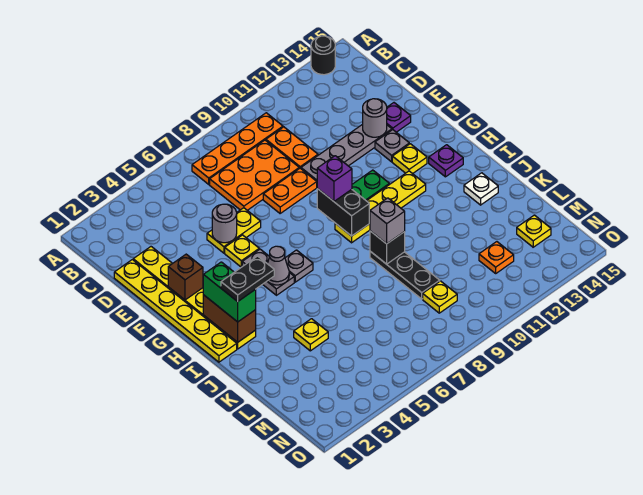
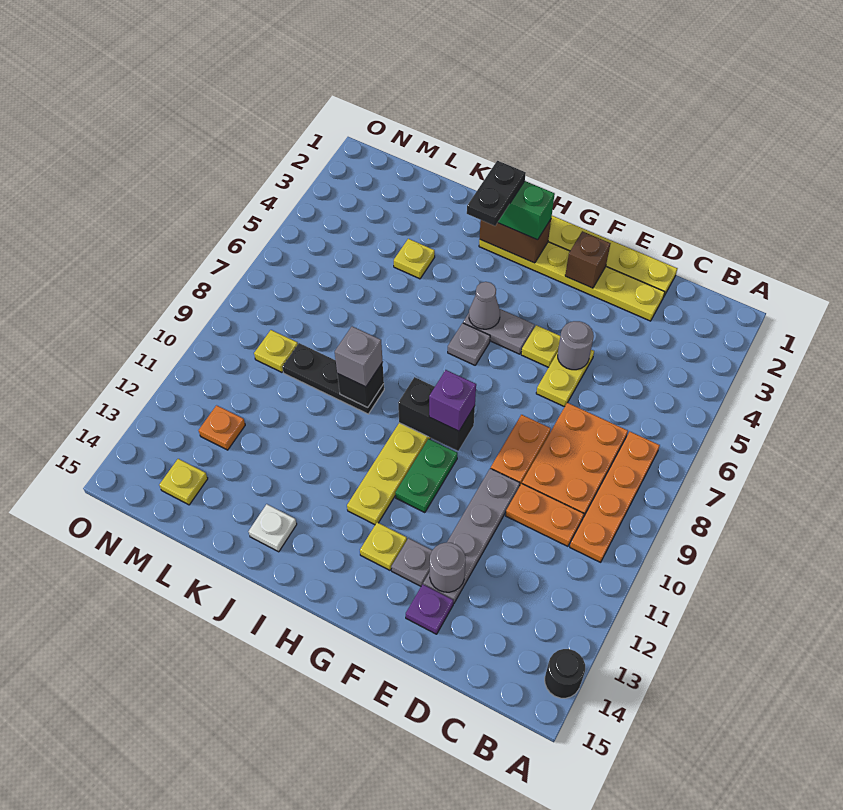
purple plate H14 level 1 -> none

